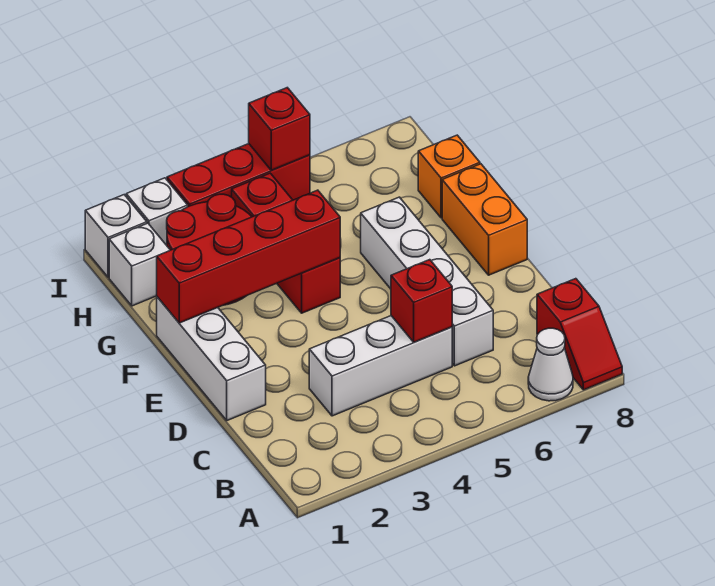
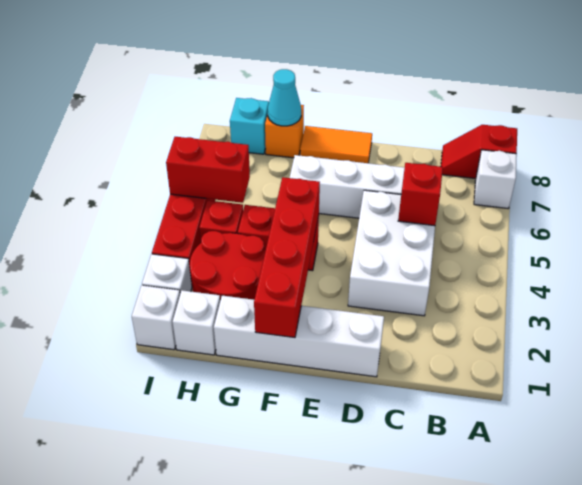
white cone A7 level 1 -> white brick A7 level 1
red slope A8:B8 level 1 top B -> red slope A8:B8 level 1 top A
white brick C3:C5 level 1 -> white brick C3:D5 level 1
white brick D1:F1 level 1 -> white brick D1:G1 level 1
orange brick E8:F8 level 1 -> orange tile E8:F8 level 1
none -> cyan cone G8 level 2
none -> cyan brick H8 level 1
red brick I5 level 2 -> red brick H5:I5 level 2

